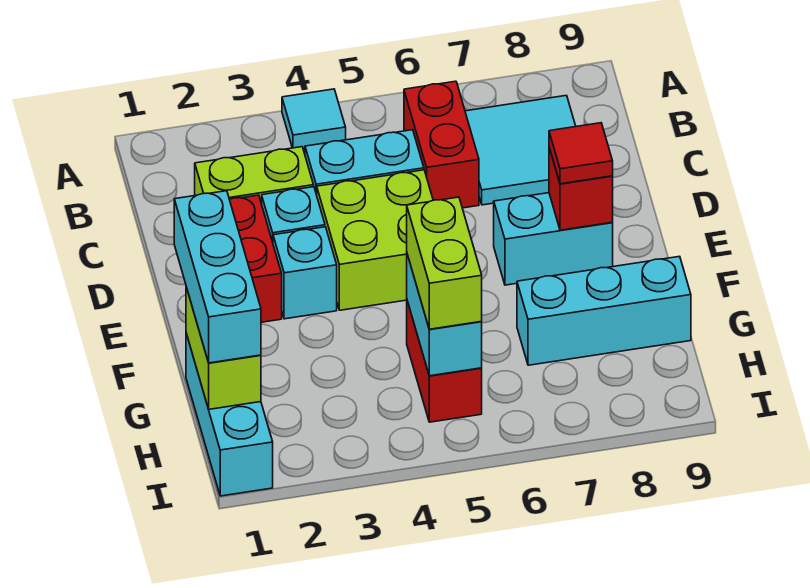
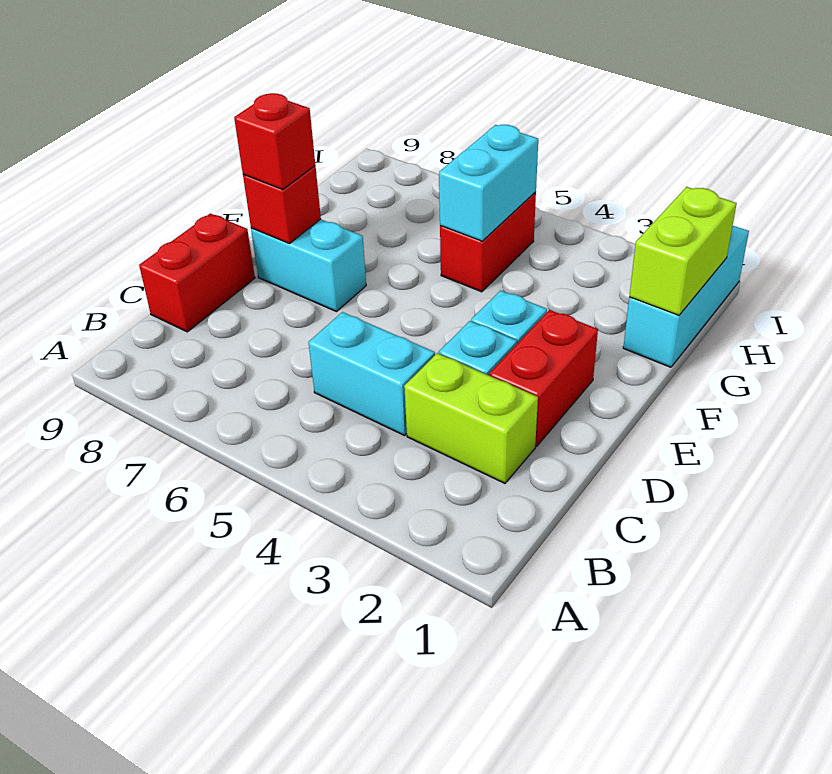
cyan tile A4 level 1 -> none
red brick B6:C6 level 1 -> red brick C9:D9 level 1
cyan tile B7:C8 level 1 -> none
lime brick D4:E5 level 1 -> none
red tile E8 level 3 -> red brick E8 level 3
cyan brick F1:H1 level 3 -> none
lime brick G5:H5 level 3 -> none
cyan brick G7:G9 level 1 -> none

